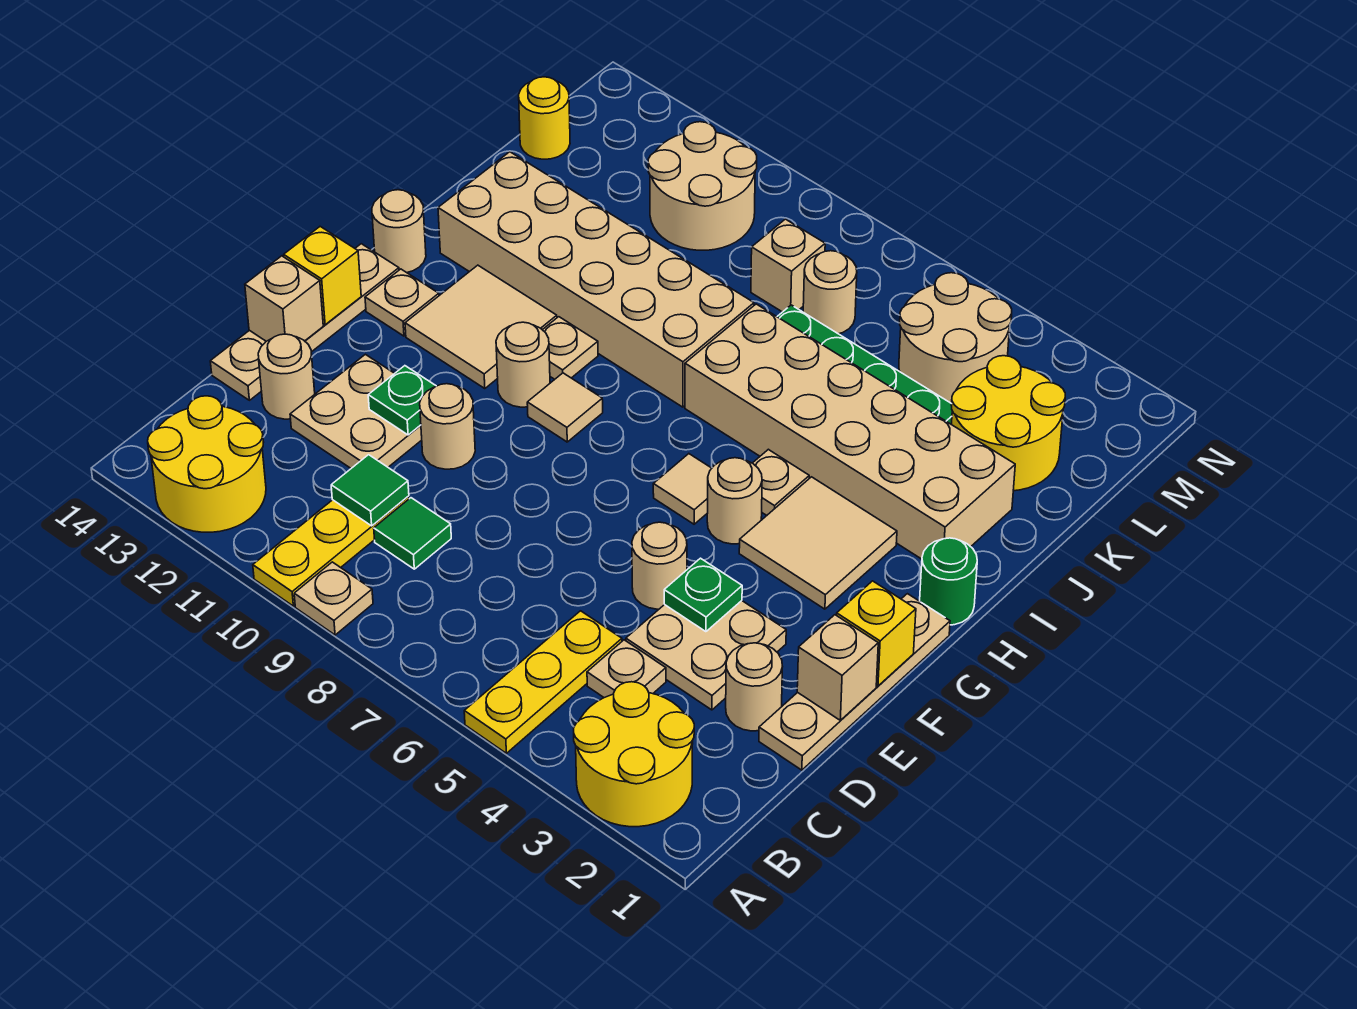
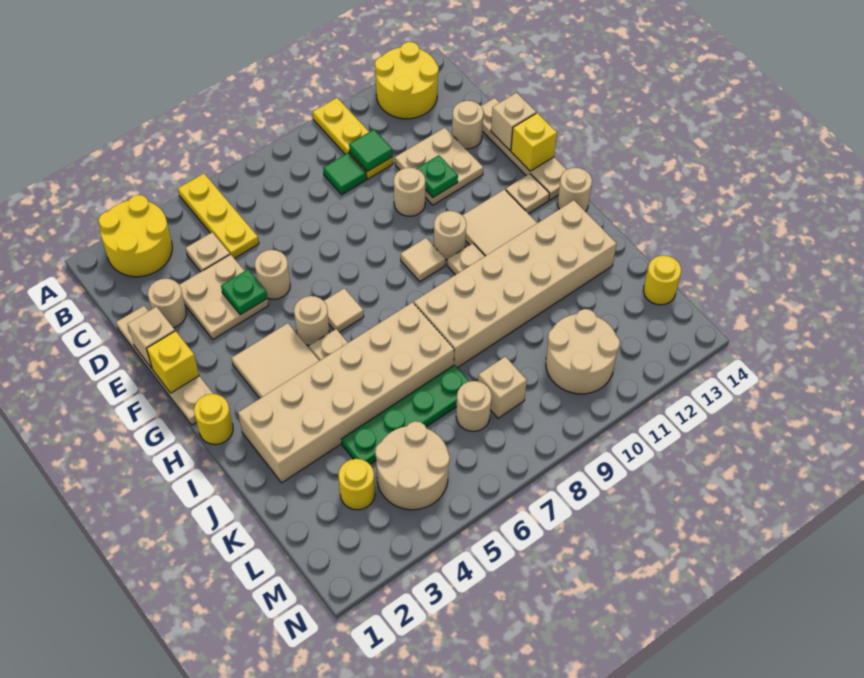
tan plate A9 level 1 -> none
green round brick H1 level 1 -> yellow round brick H1 level 1
yellow round brick K2:L3 level 1 -> yellow round brick L3 level 1

